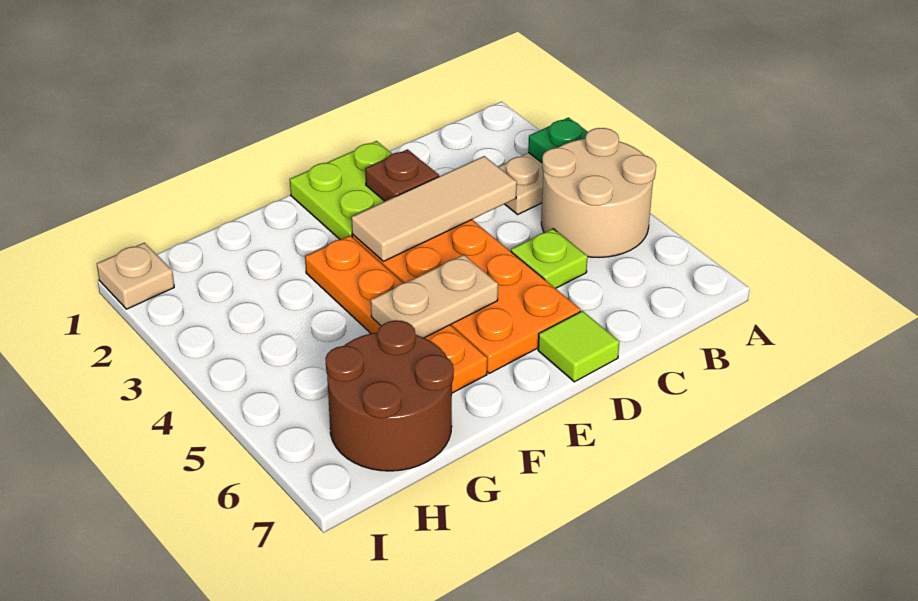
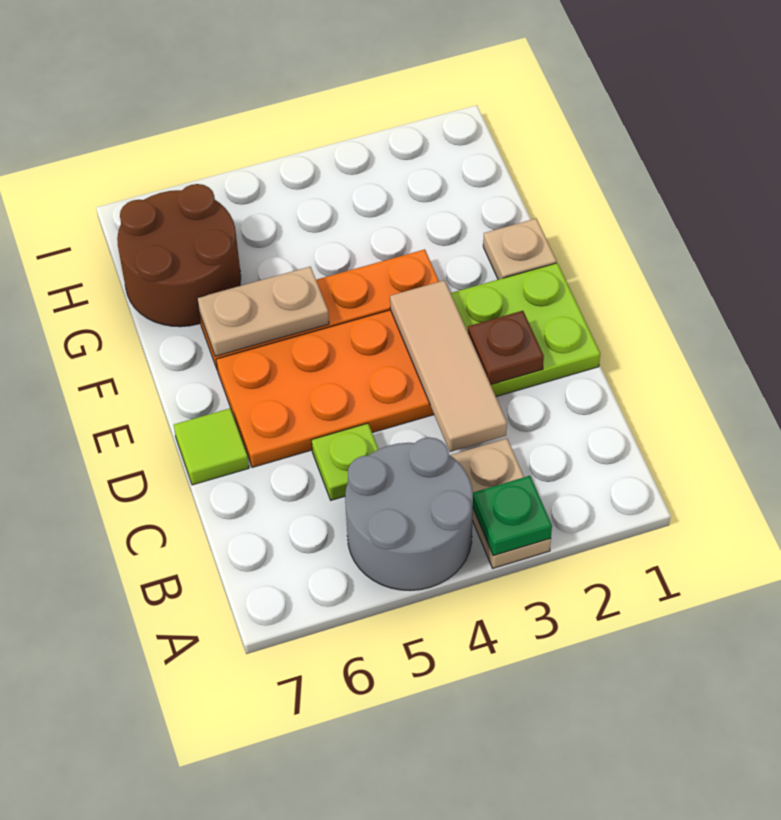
tan round brick A4:B5 level 1 -> grey round brick A4:B5 level 1
tan plate E5:F5 level 2 -> tan plate F5:F6 level 2
tan plate I1 level 1 -> tan plate F1 level 1

